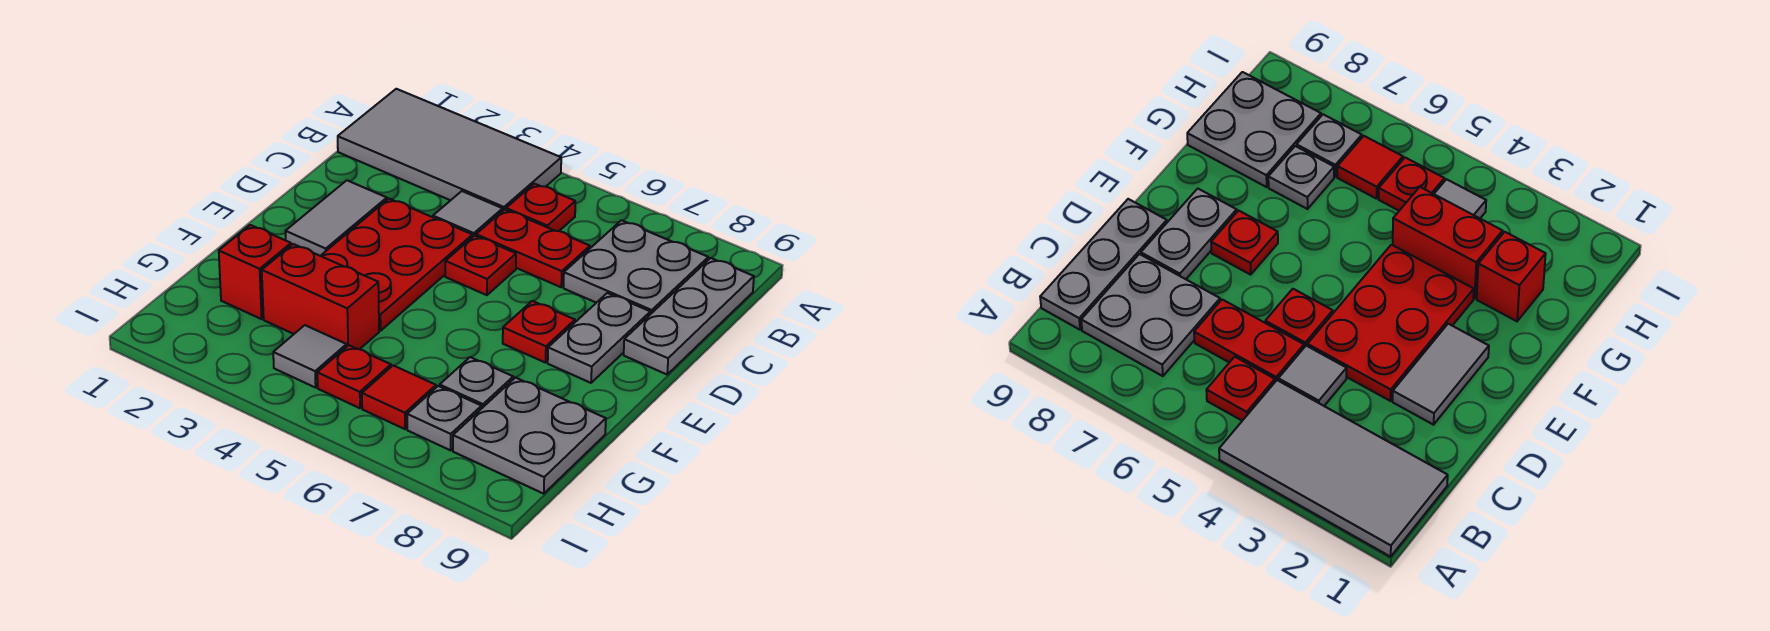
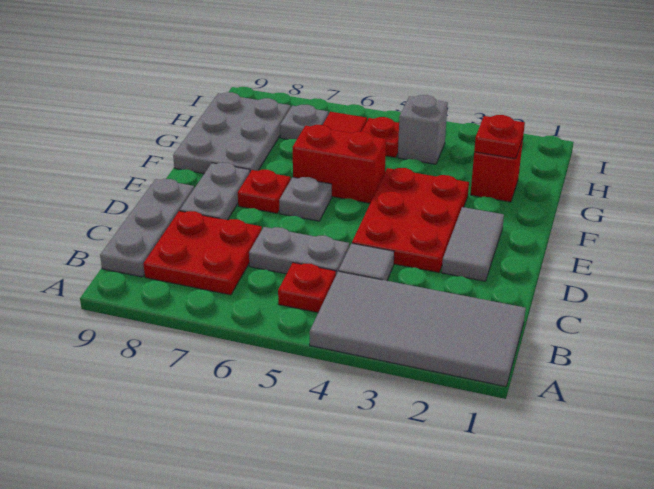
grey plate B7:C8 level 1 -> red plate B7:C8 level 1
red plate C5:C6 level 1 -> grey plate C5:C6 level 1
red plate D5 level 1 -> red plate G2 level 2
red brick G3:G4 level 1 -> red brick F5:F6 level 1
grey plate G7 level 1 -> grey plate E6 level 1
grey plate G8:H9 level 1 -> grey plate F8:H9 level 1
grey tile H4 level 1 -> grey brick H4 level 1

